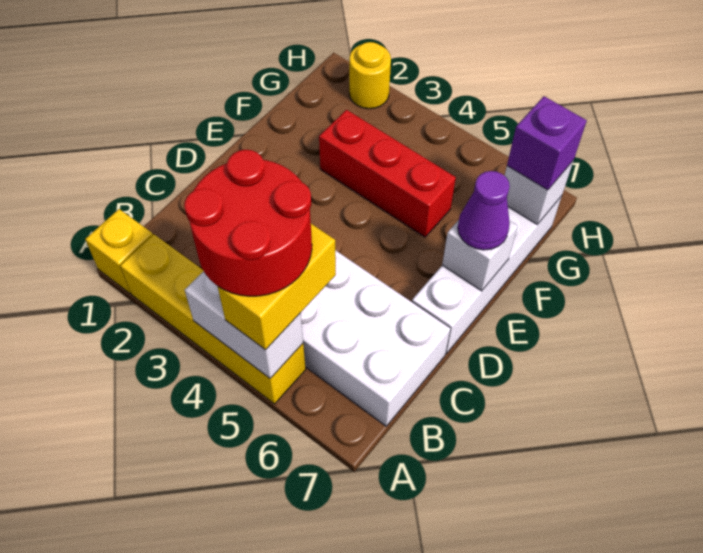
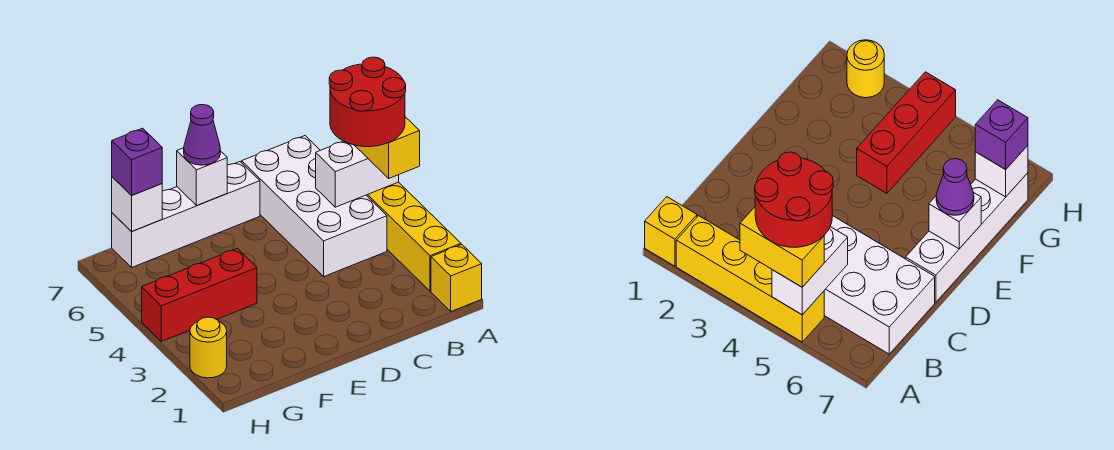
white brick A4:A5 level 2 -> white brick A5:B5 level 2
yellow brick A5:B5 level 3 -> yellow brick A4:A5 level 3
red brick F3:F5 level 1 -> red brick F4:H4 level 1

